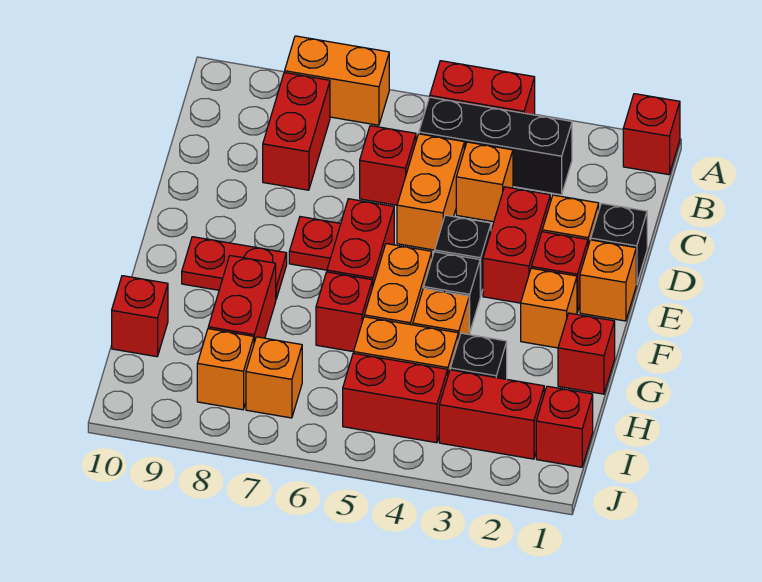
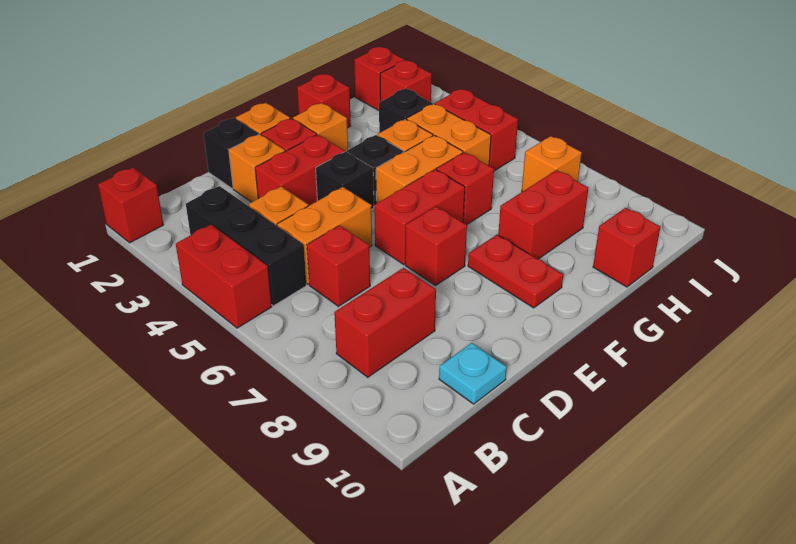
orange brick A7:A8 level 1 -> none
none -> cyan plate C10 level 1
red plate E7 level 1 -> red brick E7 level 1
red brick I2:I3 level 1 -> red brick I2 level 1
orange brick I8 level 1 -> none

